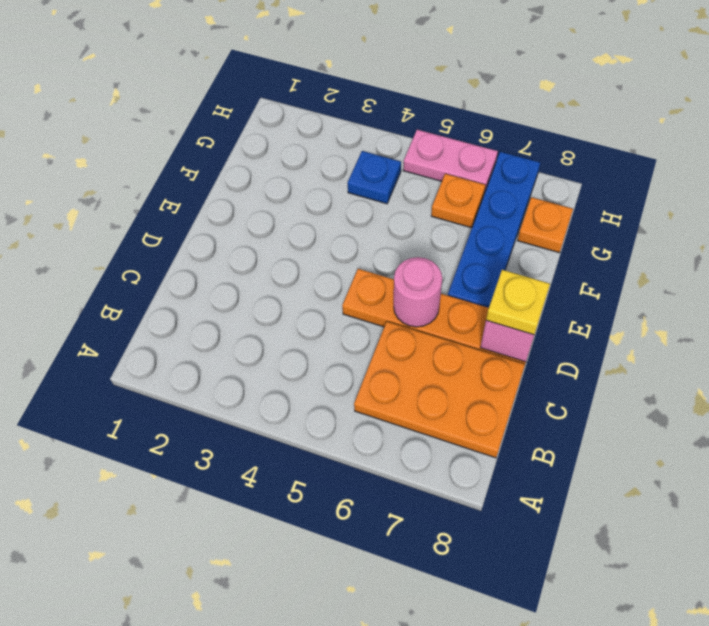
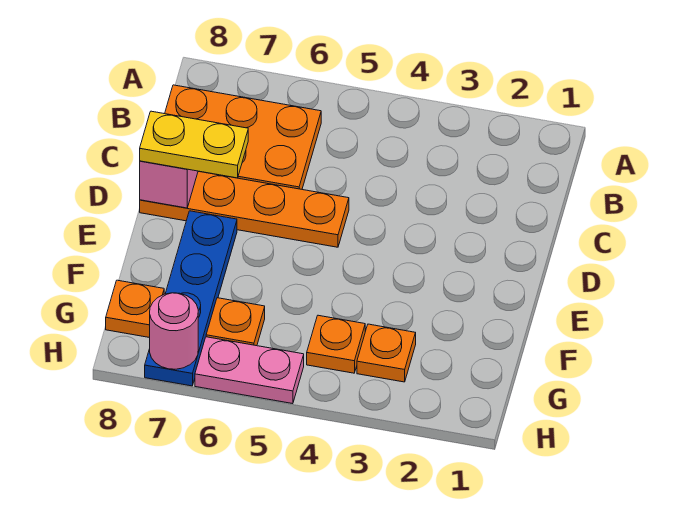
pink round brick D6 level 2 -> pink round brick H7 level 2
yellow plate D8 level 3 -> yellow plate D7:D8 level 3
none -> orange plate G3 level 1
blue plate G4 level 1 -> orange plate G4 level 1

